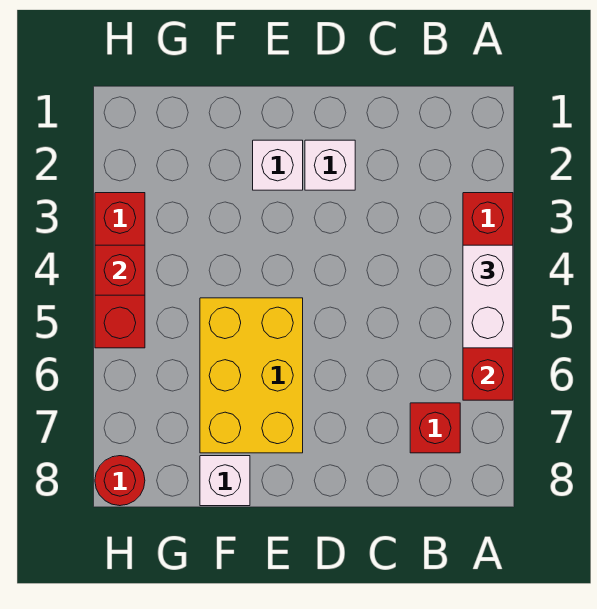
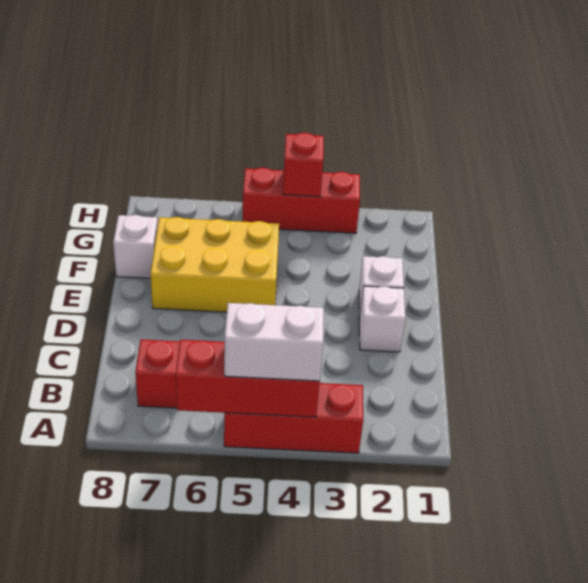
red round brick H8 level 1 -> none

